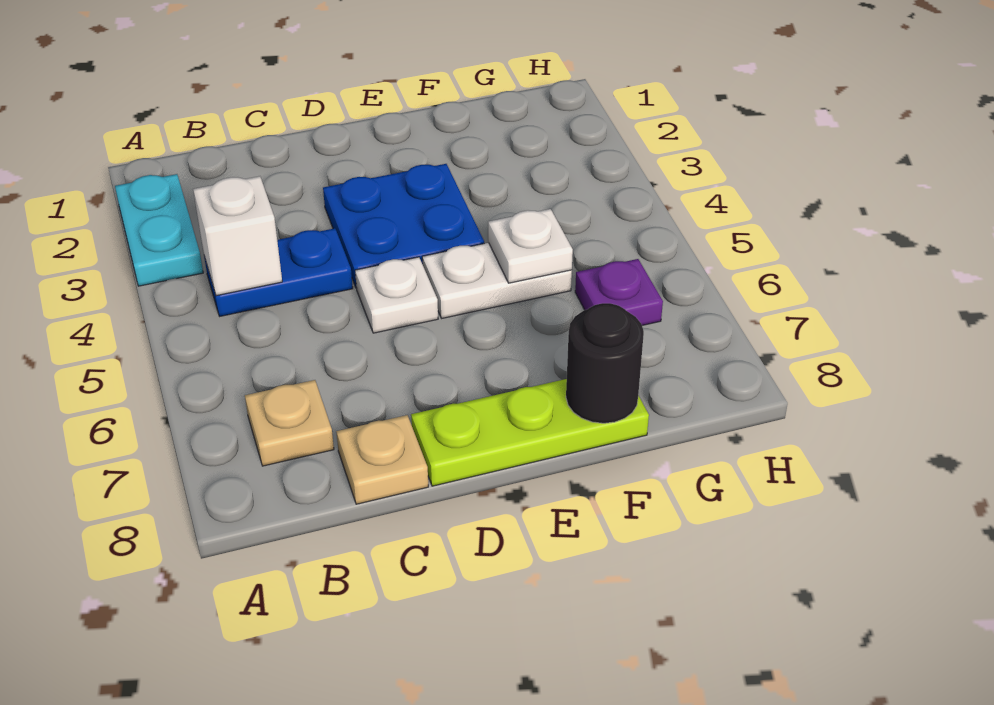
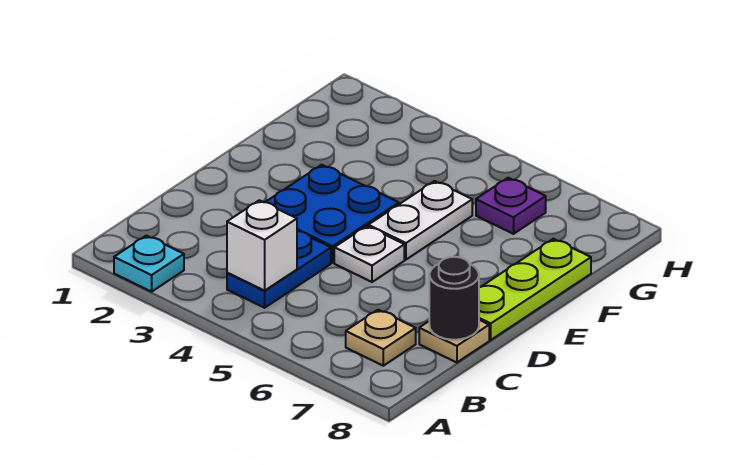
cyan plate A2:A3 level 1 -> cyan plate A2 level 1
white plate F5 level 2 -> none
black round brick F8 level 2 -> black round brick C8 level 2

